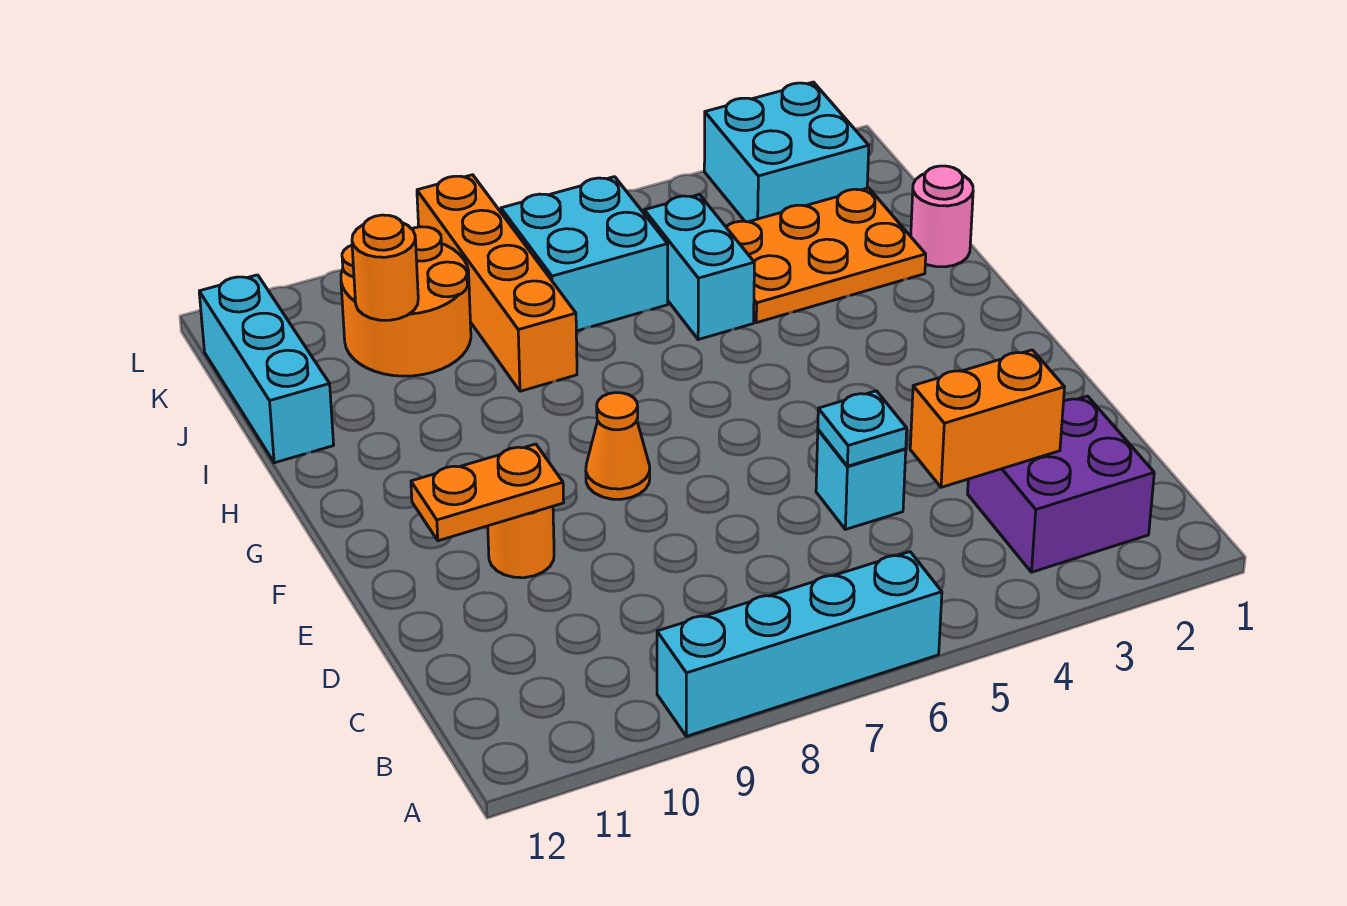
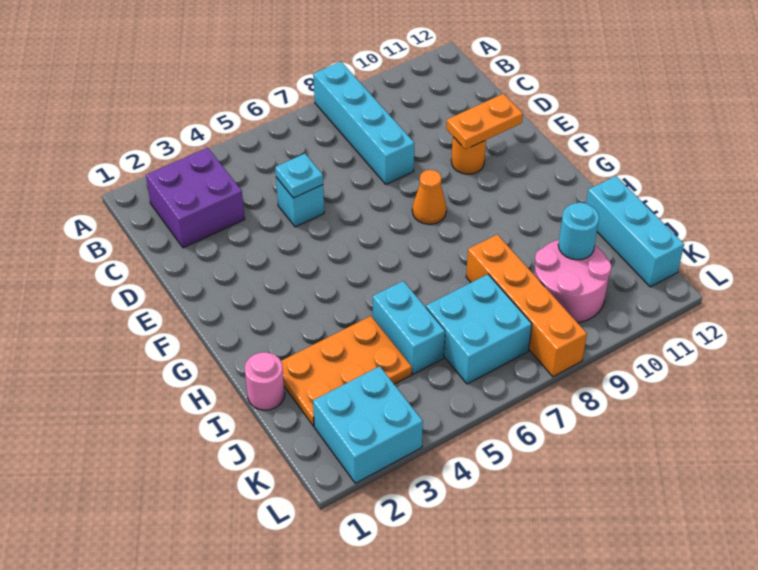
cyan brick A6:A9 level 1 -> cyan brick A8:D8 level 1
orange brick C3:C4 level 2 -> none
orange round brick J9:K10 level 1 -> pink round brick J9:K10 level 1
orange round brick J10 level 2 -> cyan round brick J10 level 2

